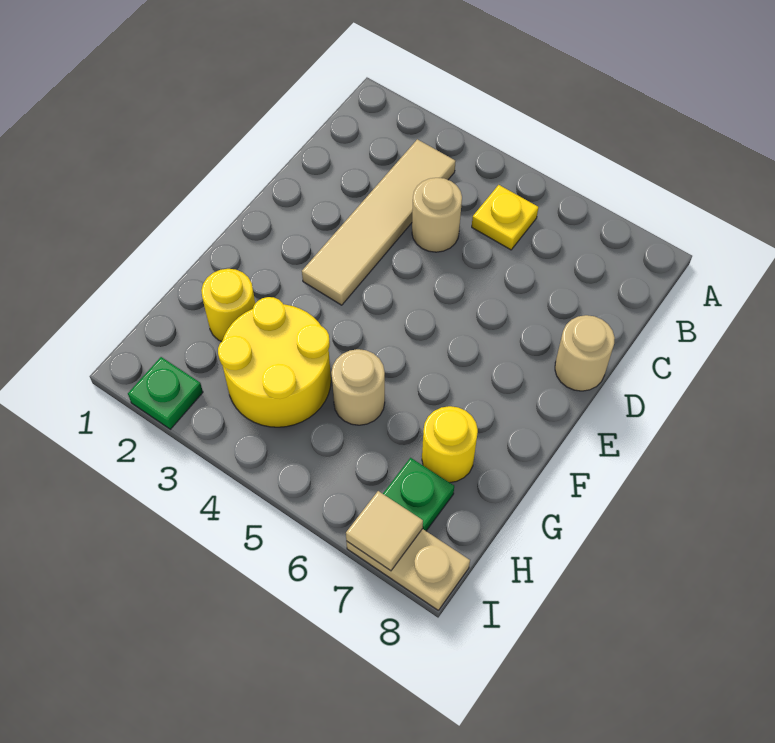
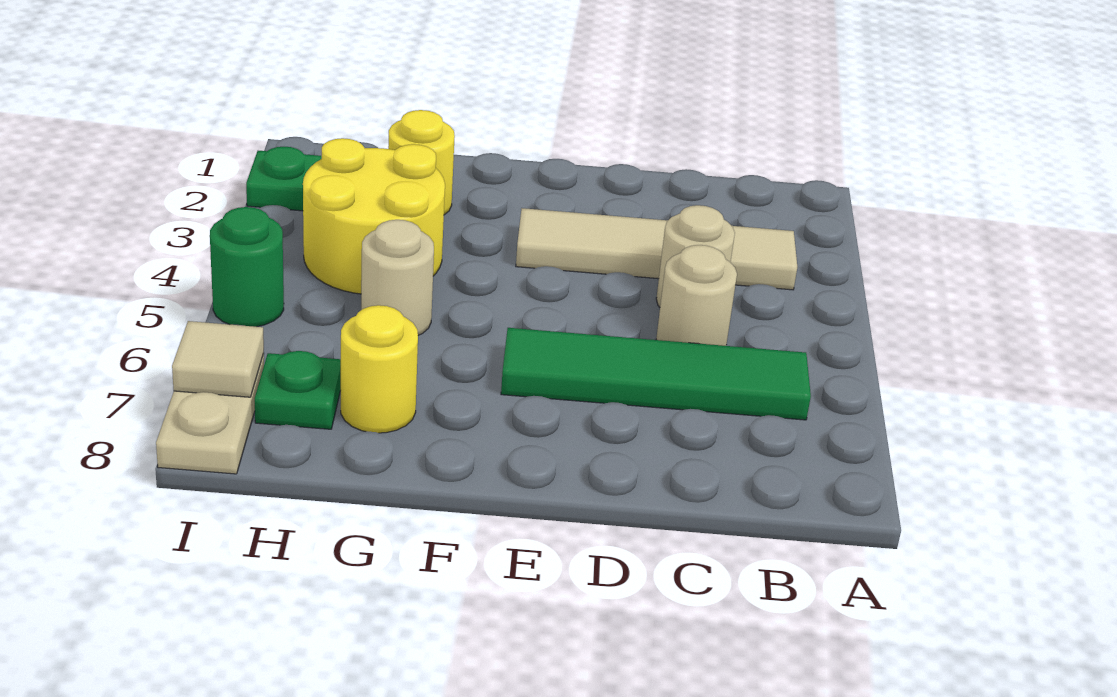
yellow plate B5 level 1 -> none
none -> green tile B6:E6 level 1
tan round brick D8 level 1 -> tan round brick C5 level 1
none -> green round brick I5 level 1

